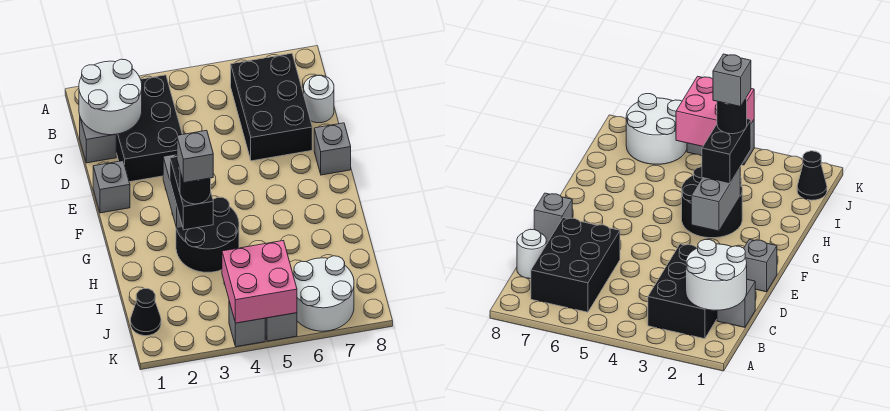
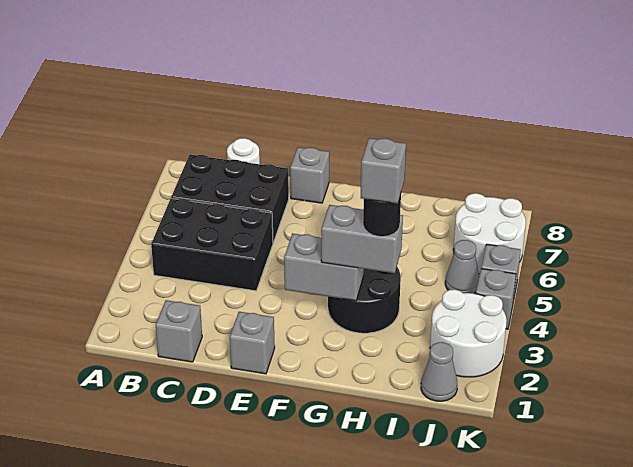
white round brick B1:C2 level 2 -> white round brick J2:K3 level 1
black brick B2:D3 level 1 -> black brick B4:D5 level 1
black brick G3:H3 level 3 -> grey brick G3:H3 level 3
black cone J1 level 1 -> grey cone J1 level 1
pink brick J4:K5 level 2 -> none
none -> grey cone J5 level 1

